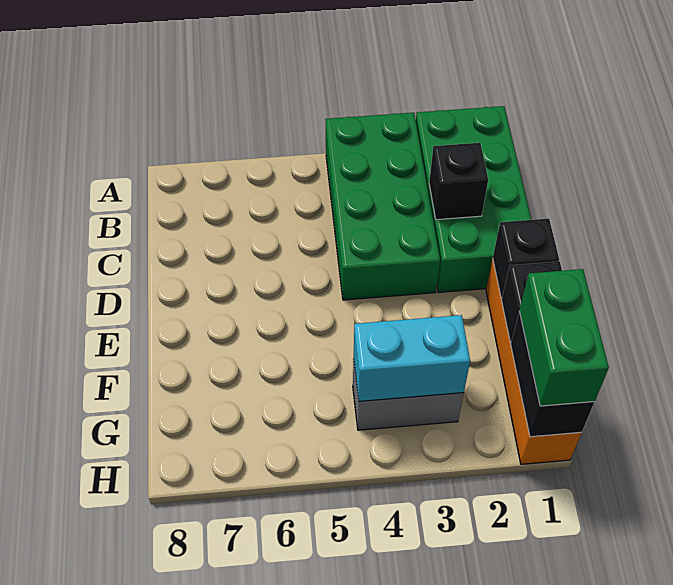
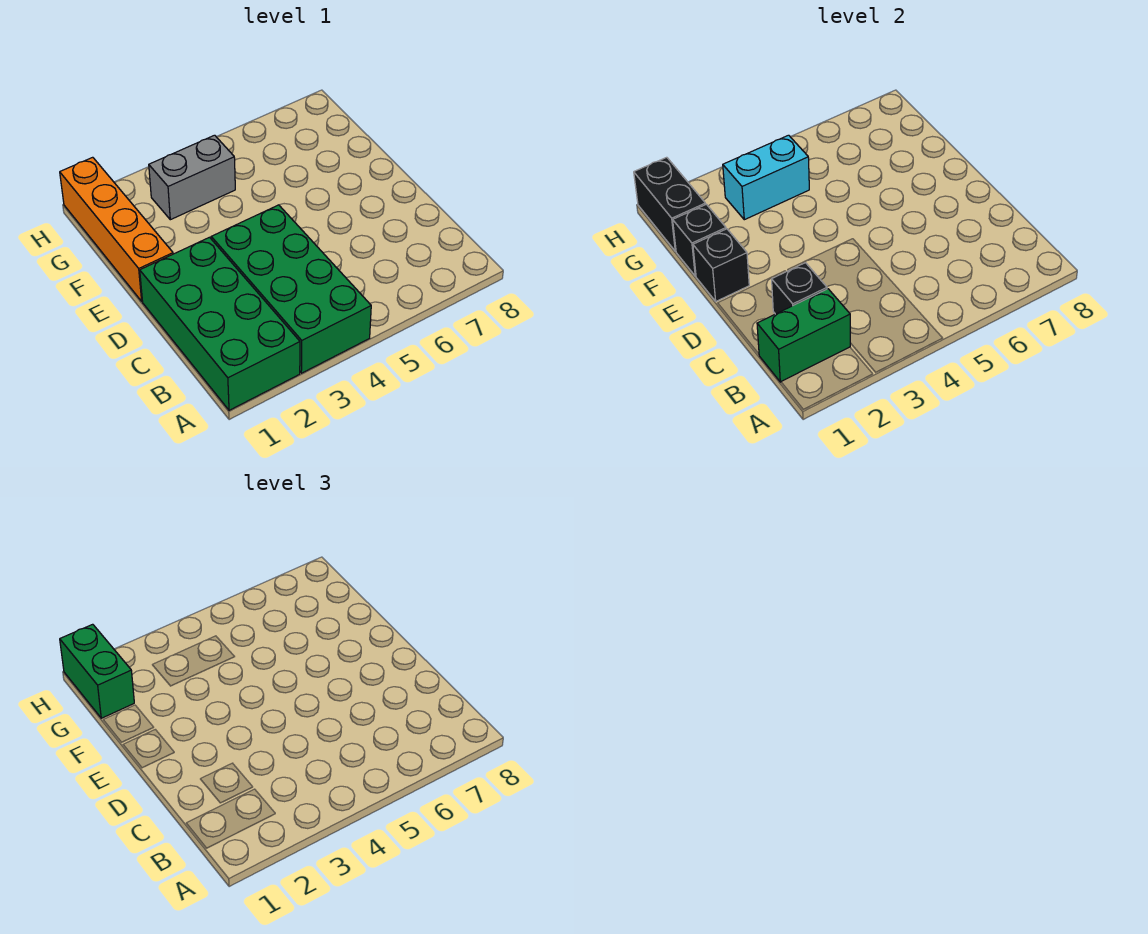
none -> green brick B1:B2 level 2

